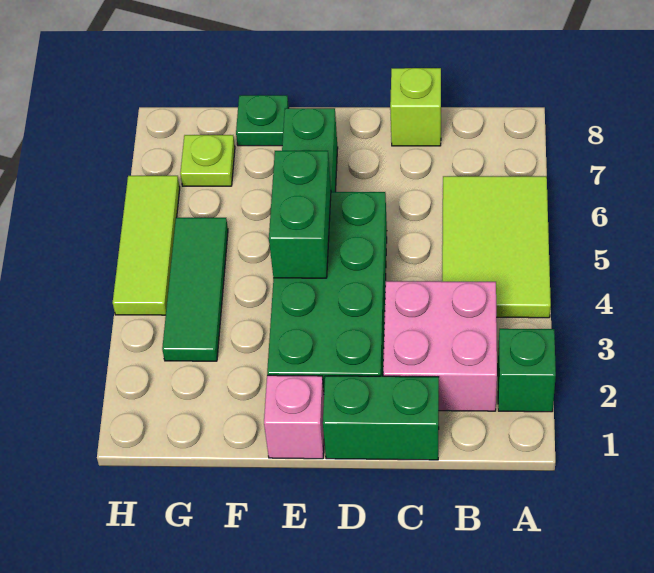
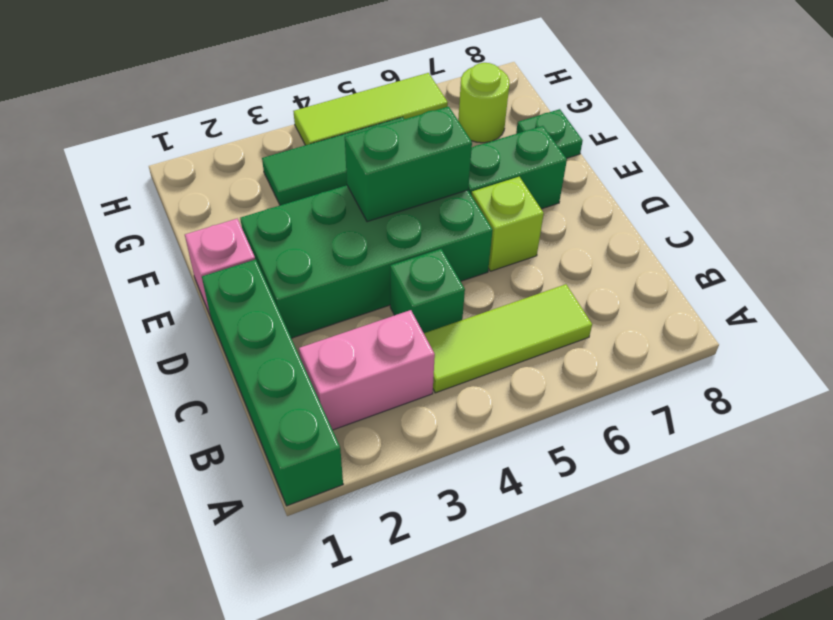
green brick A2 level 1 -> green brick C4 level 1
lime tile A4:B6 level 1 -> lime tile B4:B6 level 1
pink brick B2:C3 level 1 -> pink brick B2:B3 level 1
green brick C1:D1 level 1 -> green brick A1:D1 level 1
lime brick C8 level 1 -> lime brick D6 level 1
lime plate G7 level 1 -> lime round brick G7 level 1

